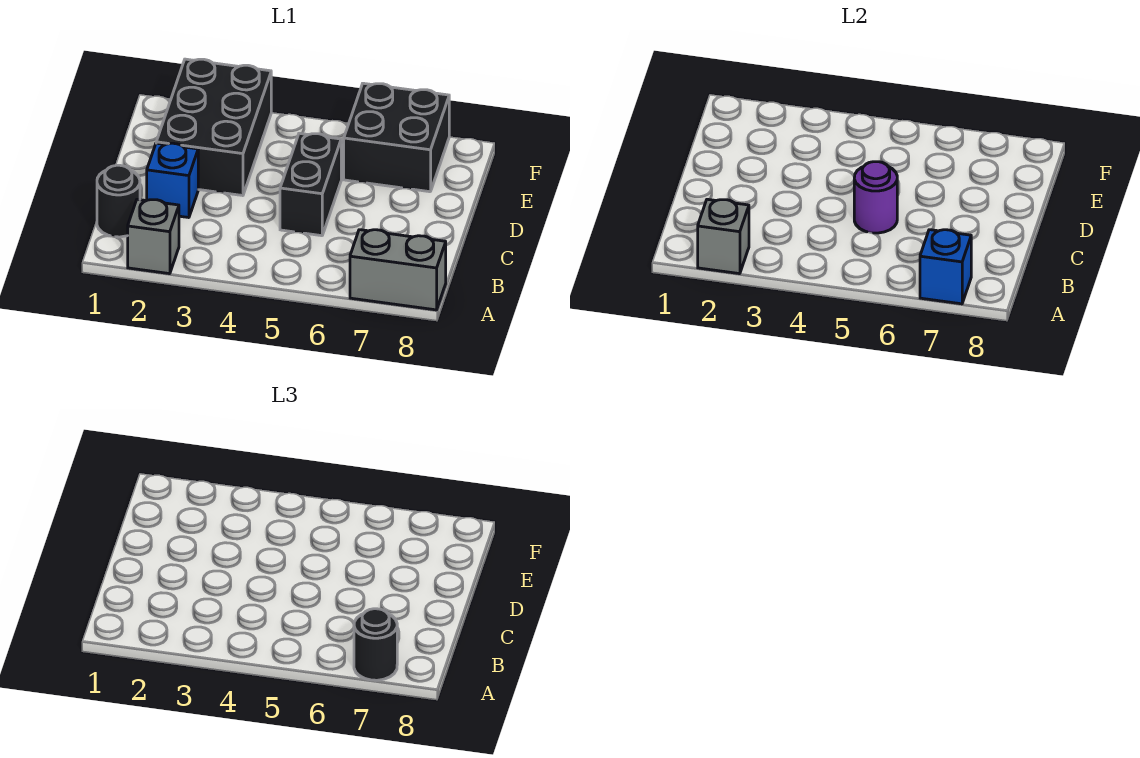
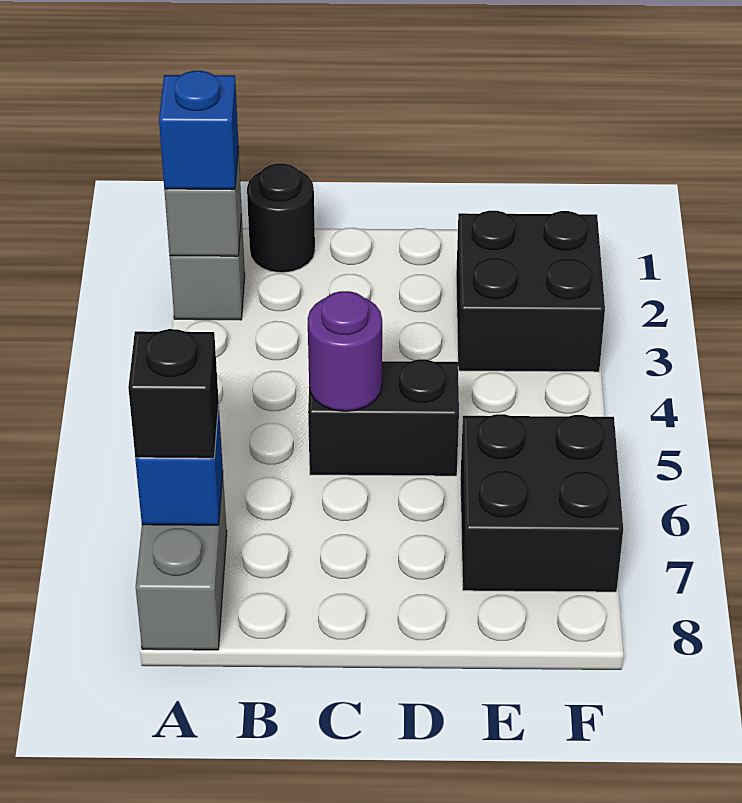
black round brick A7 level 3 -> black brick A7 level 3
blue brick C2 level 1 -> blue brick A2 level 3
black brick D2:F3 level 1 -> black brick E2:F3 level 1

